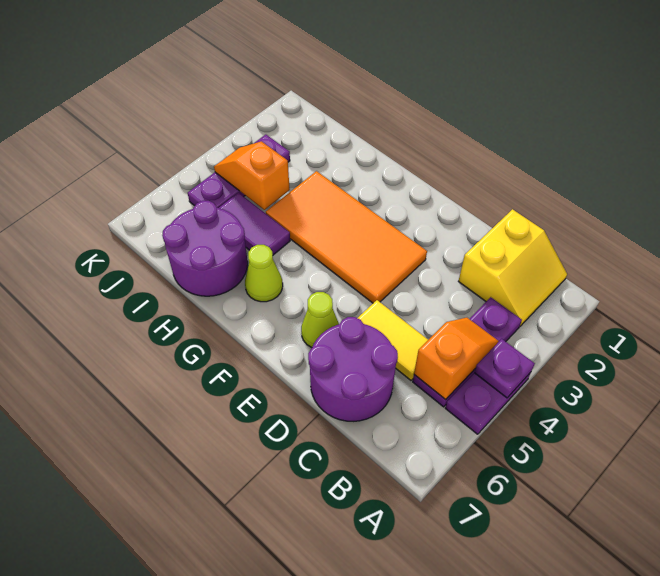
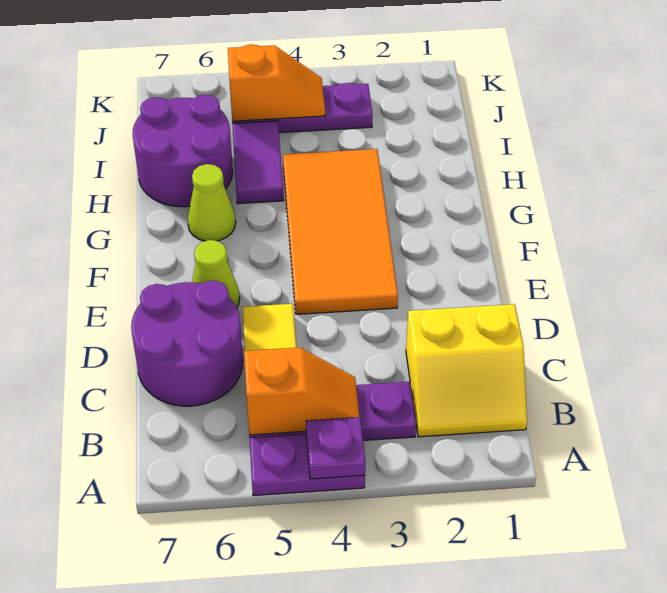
orange slope I4:J4 level 2 top I -> orange slope J4:J5 level 2 top 5

